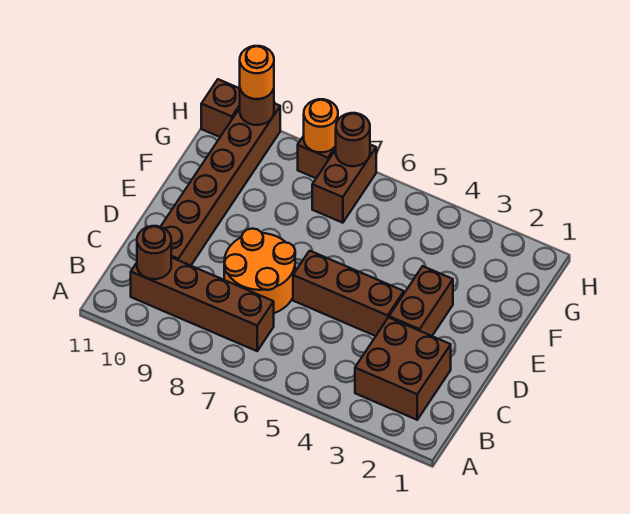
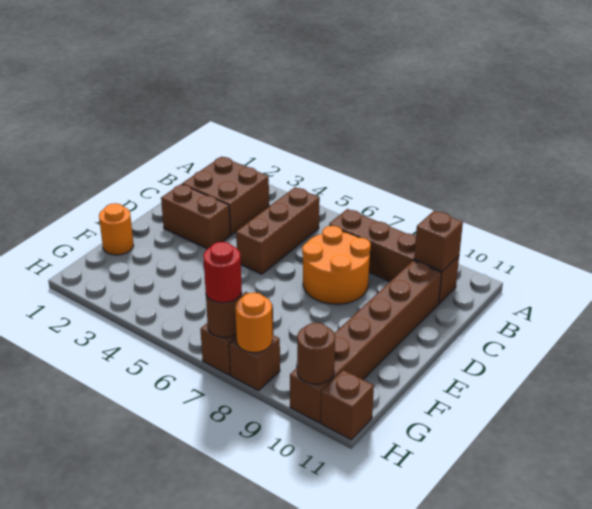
brown round brick B10 level 2 -> brown brick B10 level 2
brown brick D3:E3 level 1 -> brown brick D2:D3 level 1
brown brick D4:D6 level 1 -> brown brick B5:D5 level 1
none -> red round brick H7 level 3
orange round brick H10 level 3 -> orange round brick F1 level 1

